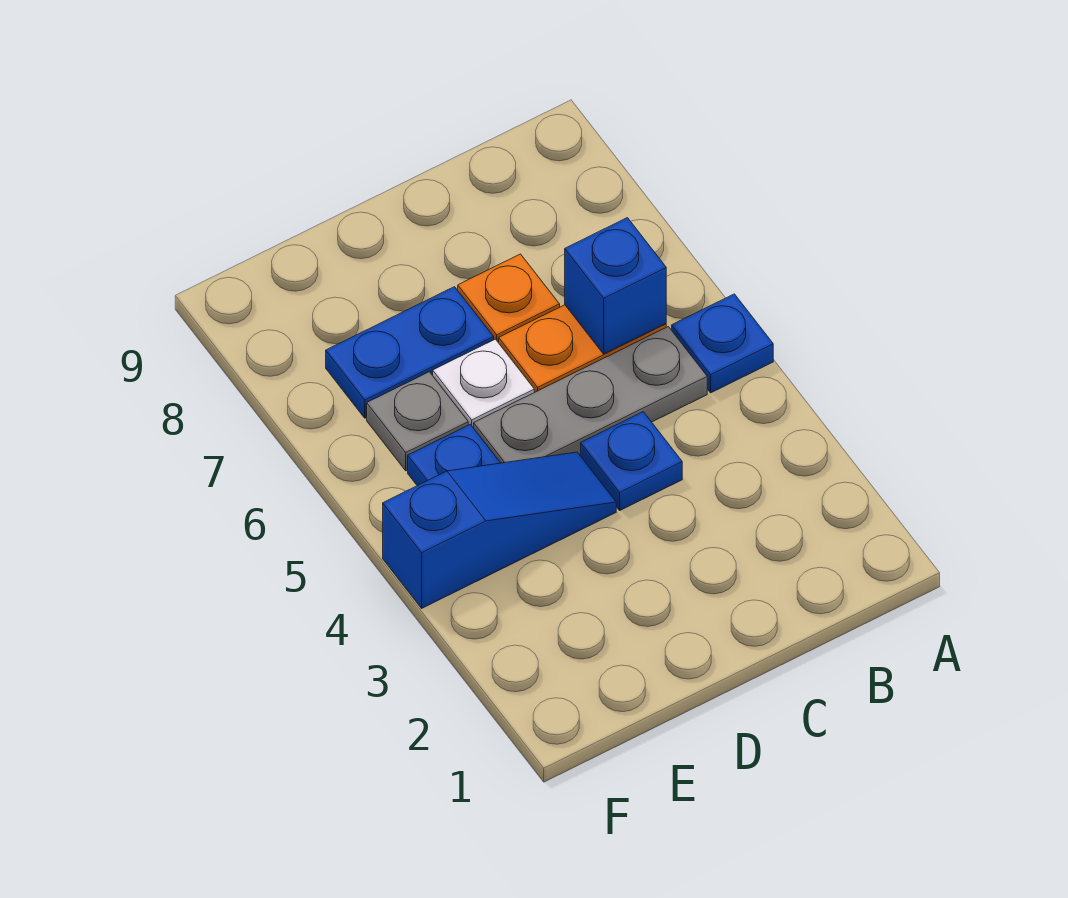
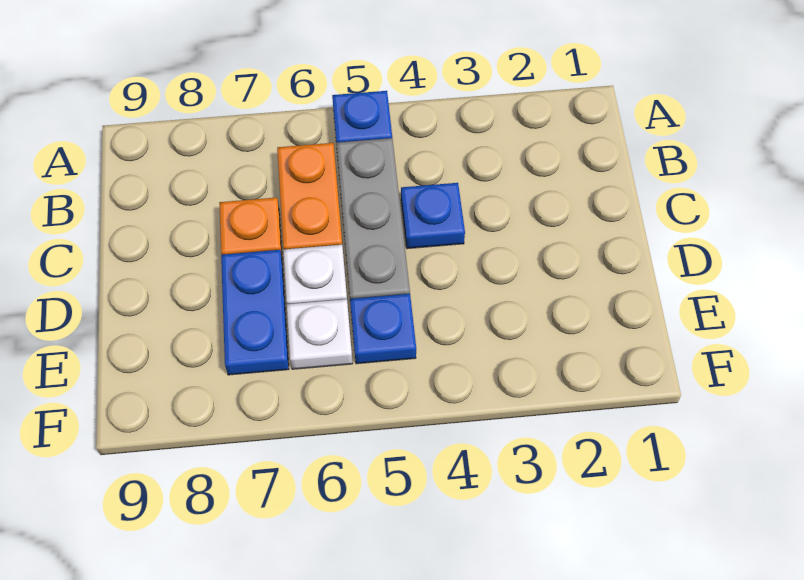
blue brick B6 level 2 -> none
blue slope D4:F4 level 1 top F -> none
grey plate E6 level 1 -> white plate E6 level 1

